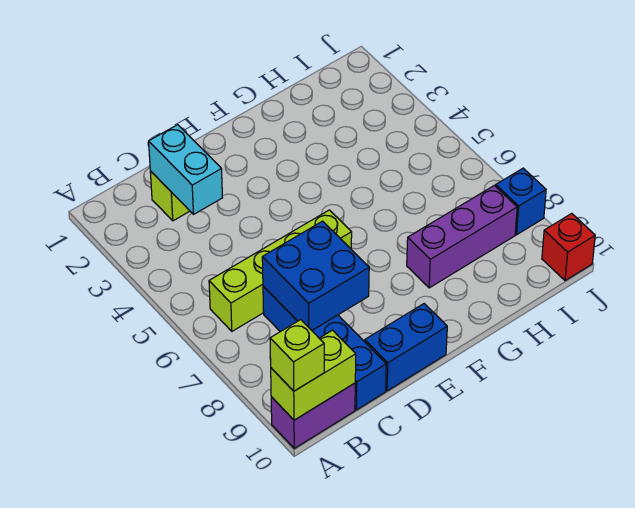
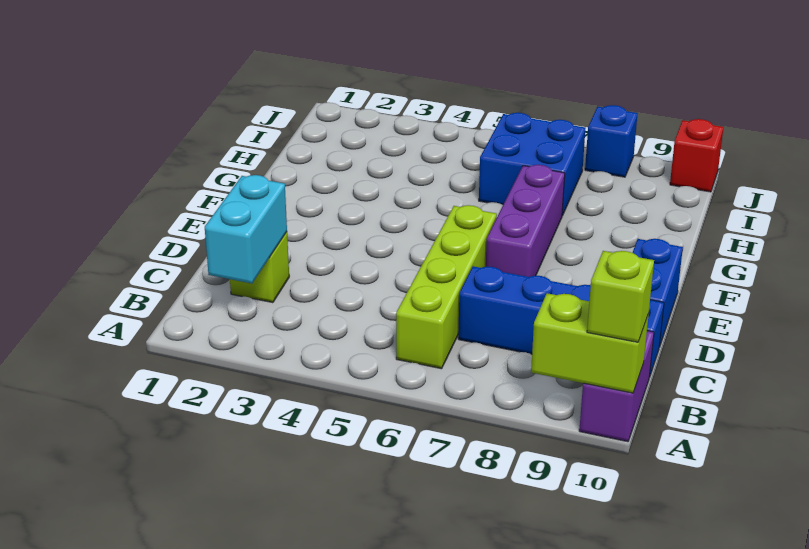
lime brick A10:B10 level 2 -> lime brick A9:A10 level 2
cyan brick C2:C3 level 2 -> cyan brick B2:C2 level 2
blue brick C7:D8 level 2 -> blue brick H6:I7 level 1
purple brick G8:I8 level 1 -> purple brick E7:G7 level 1

